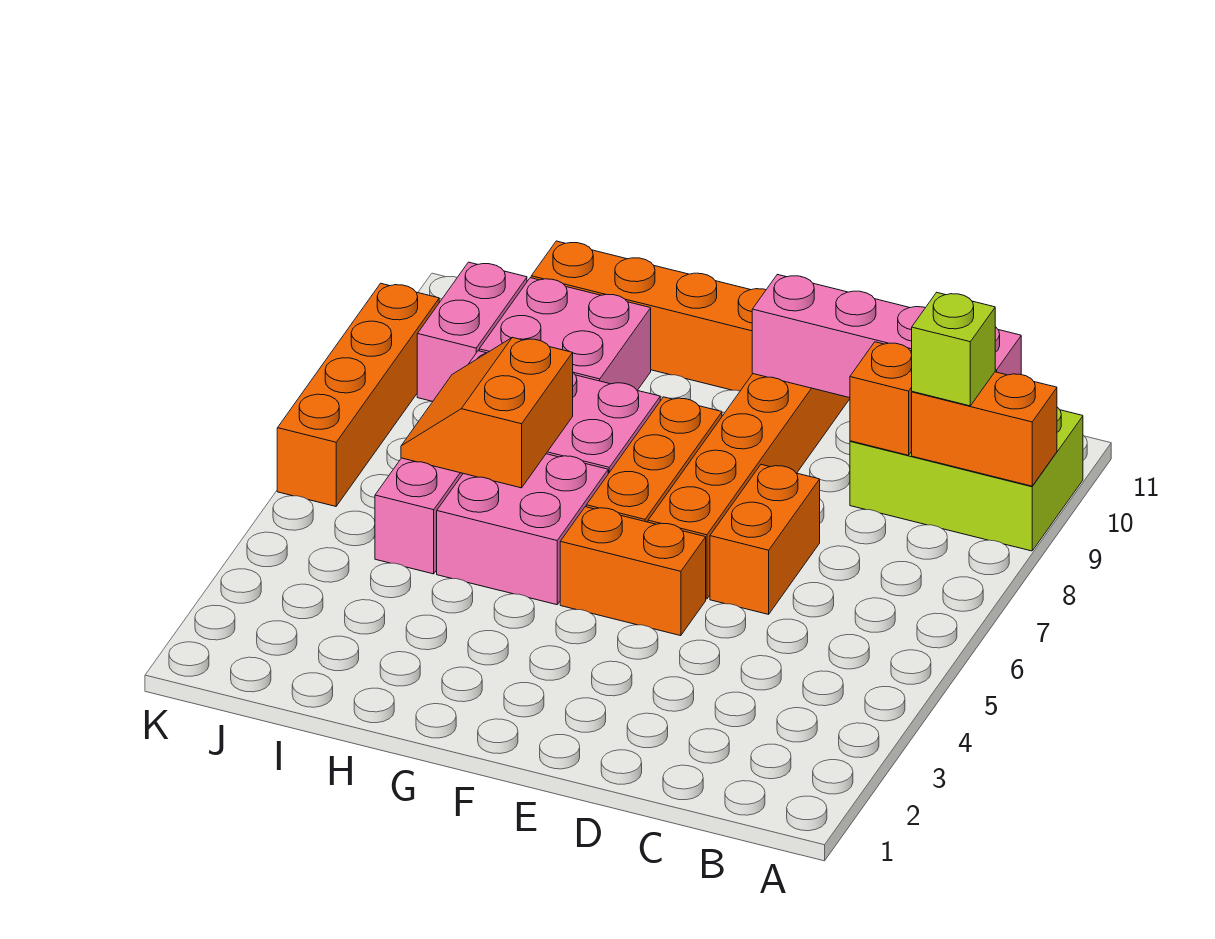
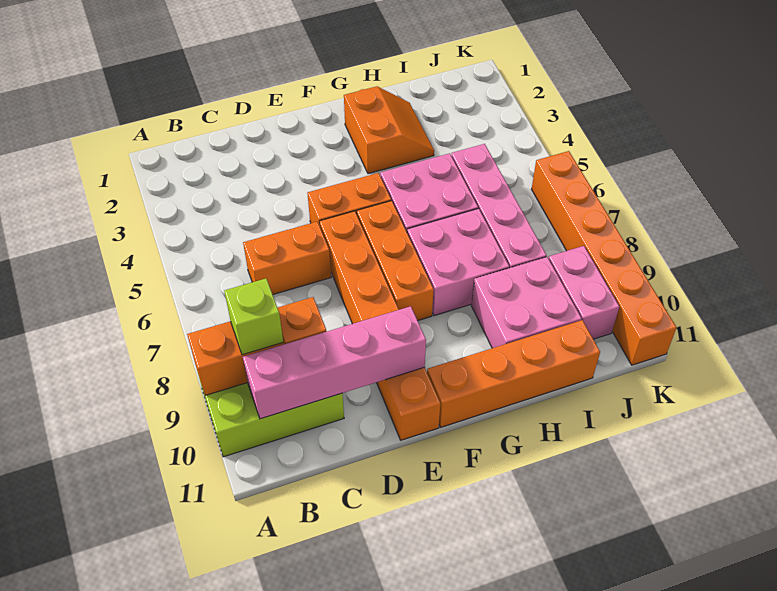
orange brick D6:D7 level 1 -> orange brick C6:D6 level 1
orange slope H6:I7 level 2 top H -> orange slope G2:H3 level 1 top G
orange brick K6:K9 level 1 -> orange brick K6:K11 level 1

